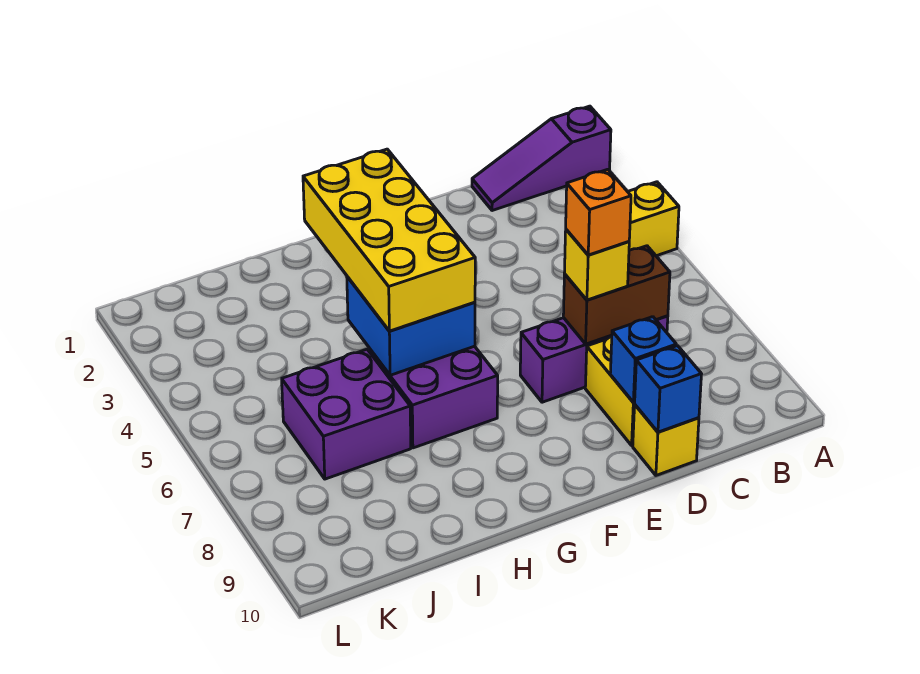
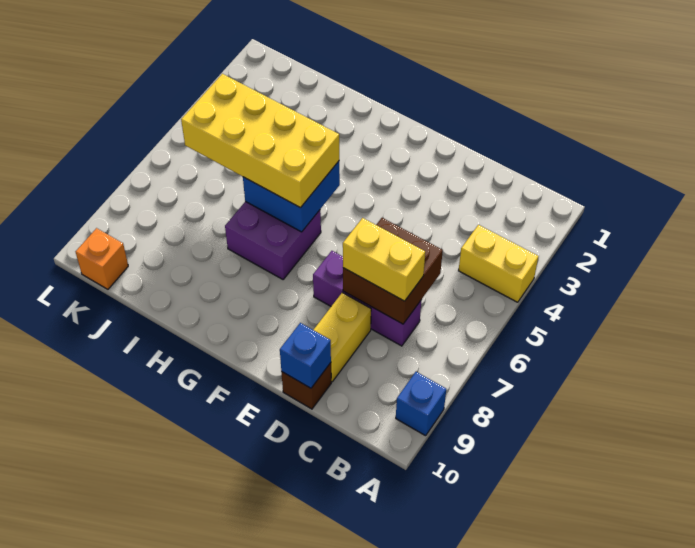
purple slope A1:C1 level 1 top A -> none
brown brick C7:D7 level 2 -> brown brick C6:D7 level 2
yellow brick D7 level 3 -> yellow brick C7:D7 level 3
orange brick D7 level 4 -> orange brick K10 level 1
blue brick D9 level 2 -> blue brick A9 level 1
yellow brick D10 level 1 -> brown brick D10 level 1
yellow brick G3:H6 level 3 -> yellow brick G5:J6 level 3
purple brick I6:J7 level 1 -> none

